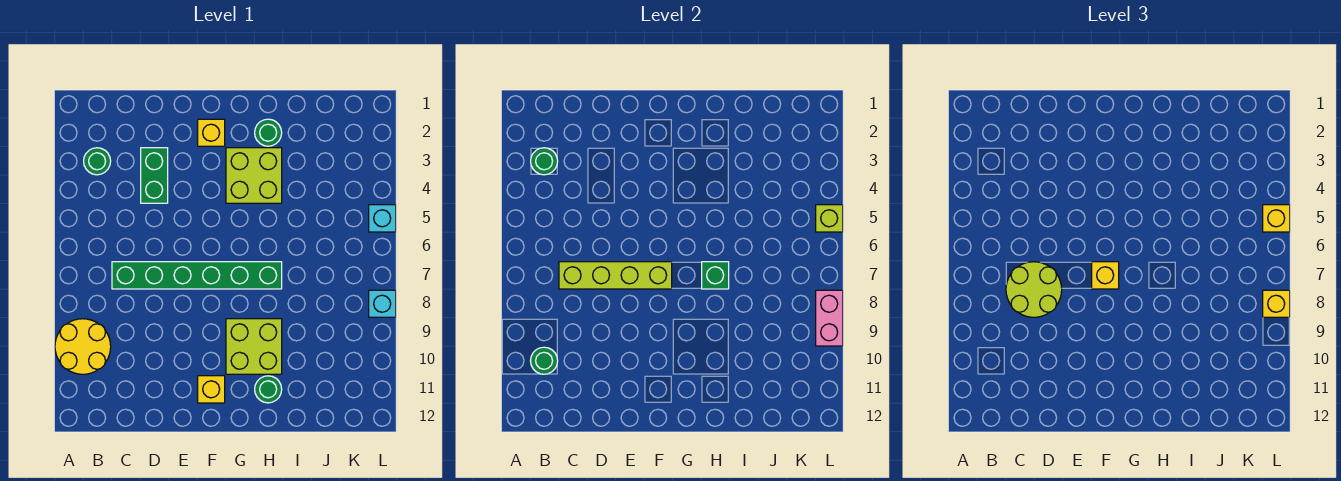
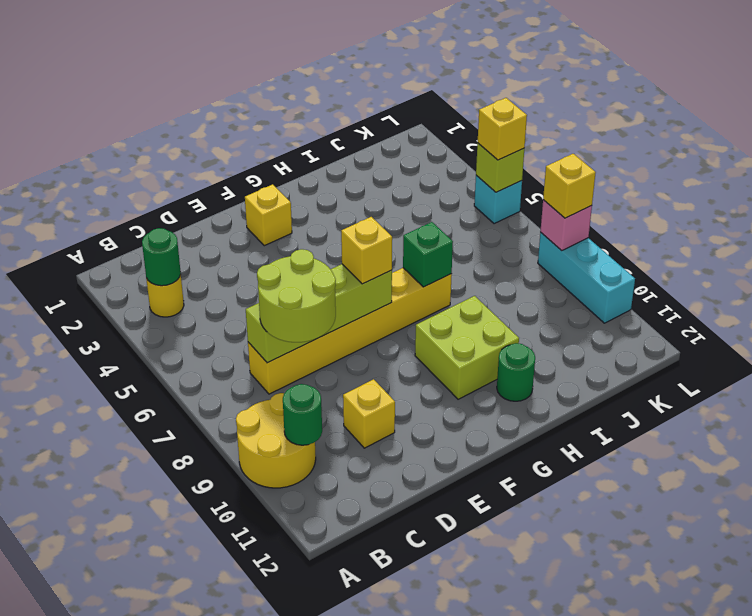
green round brick B3 level 1 -> yellow round brick B3 level 1
green brick C7:H7 level 1 -> yellow brick C7:H7 level 1
green brick D3:D4 level 1 -> none
yellow brick F11 level 1 -> yellow brick D10 level 1
lime brick G3:H4 level 1 -> none
green round brick H2 level 1 -> none
cyan brick L8 level 1 -> cyan brick L8:L10 level 1
pink brick L8:L9 level 2 -> pink brick L8 level 2

